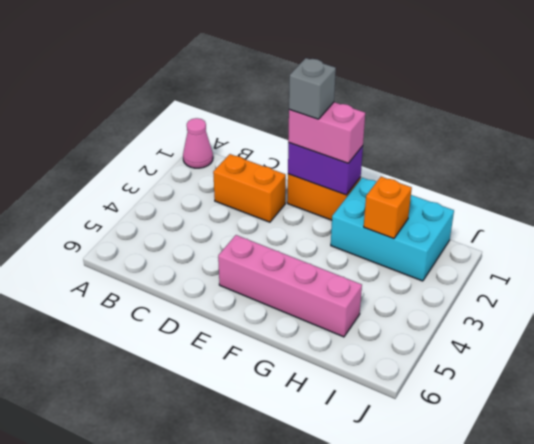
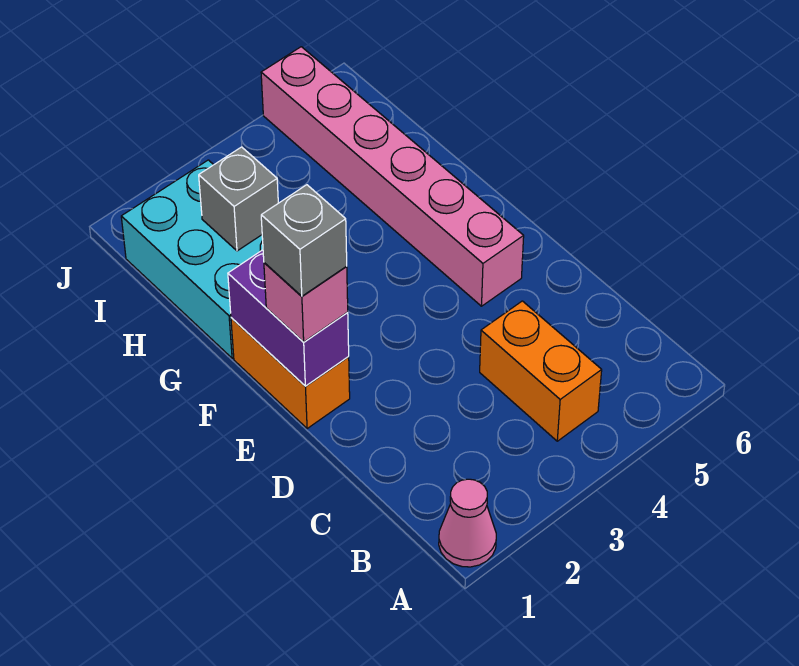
orange brick C2:D2 level 1 -> orange brick B4:C4 level 1
pink brick E1:F1 level 3 -> pink brick E1 level 3
pink brick E5:H5 level 1 -> pink brick E5:J5 level 1
orange brick H2 level 2 -> grey brick H2 level 2

